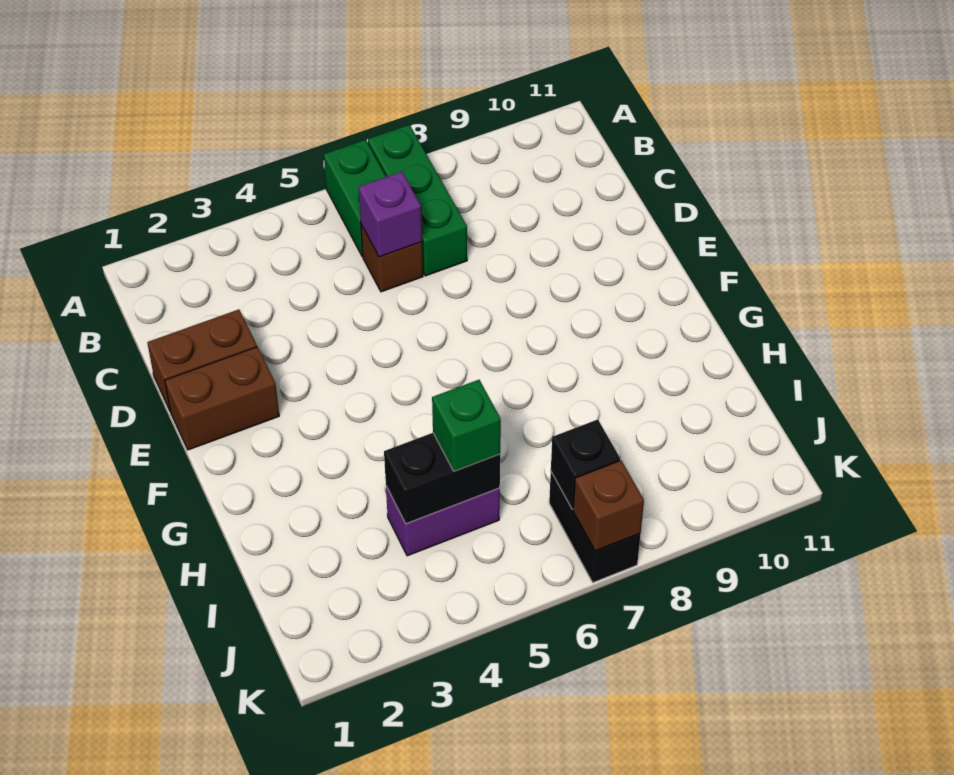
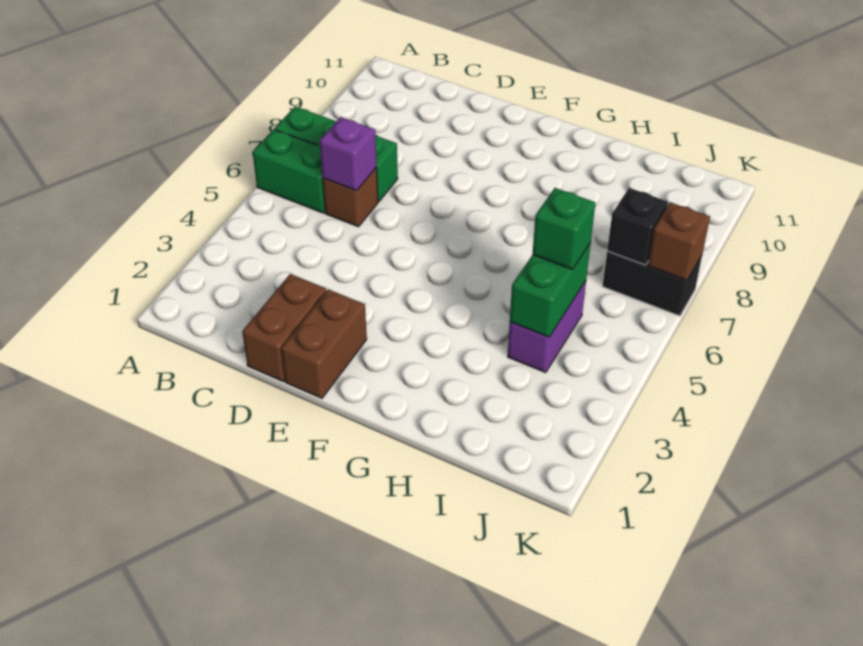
black brick I4:I5 level 2 -> green brick I4:I5 level 2

